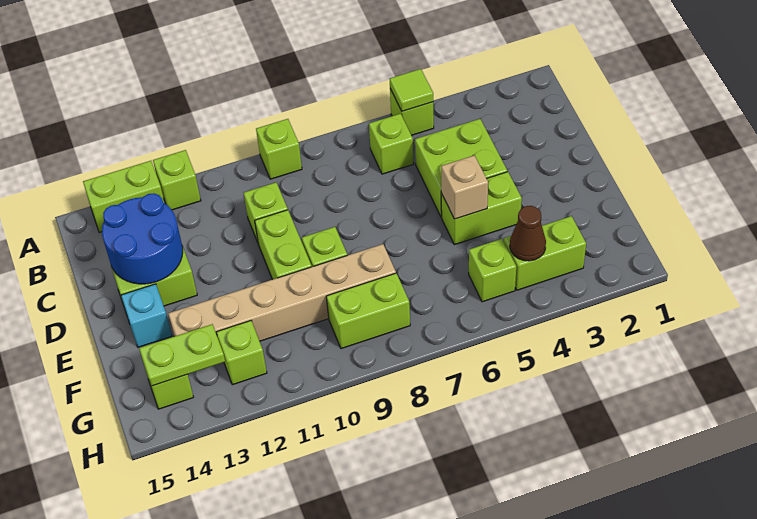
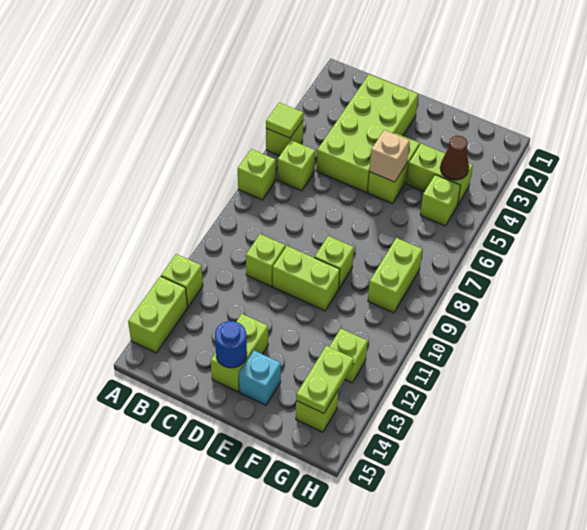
lime brick A9 level 1 -> lime brick A7 level 1
lime brick C4:D5 level 1 -> lime brick C2:D5 level 1
blue round brick C13:D14 level 2 -> blue round brick D14 level 2
tan brick F8:F13 level 1 -> none
lime brick G3:G4 level 1 -> lime brick F4:G4 level 1

